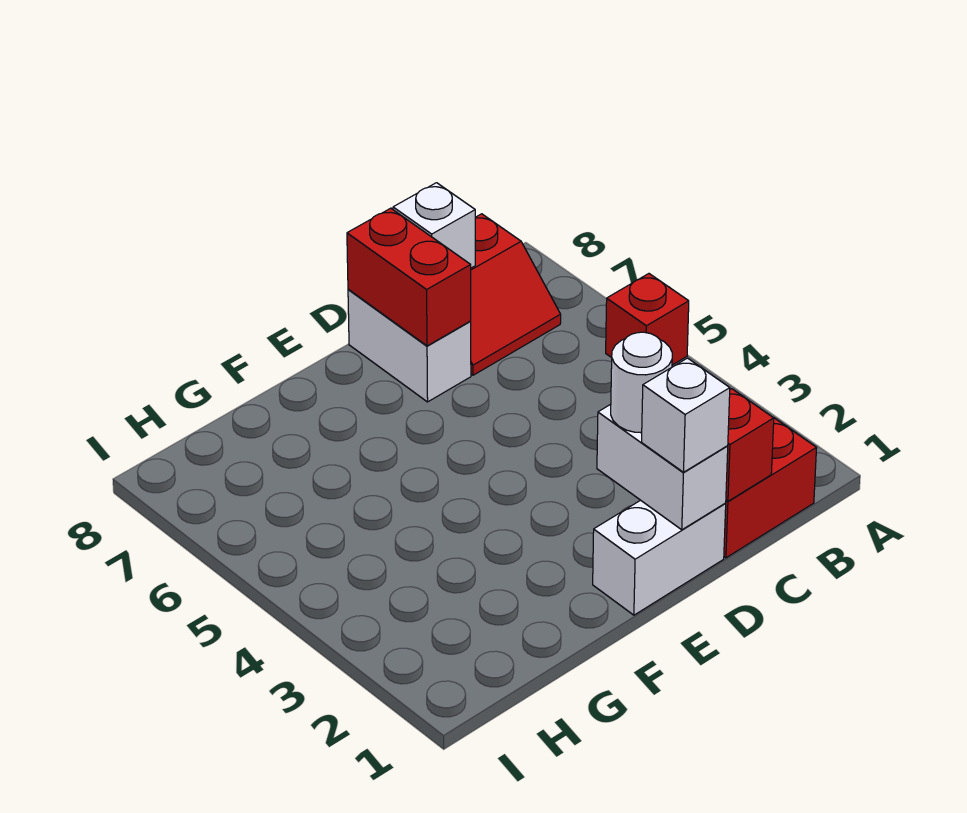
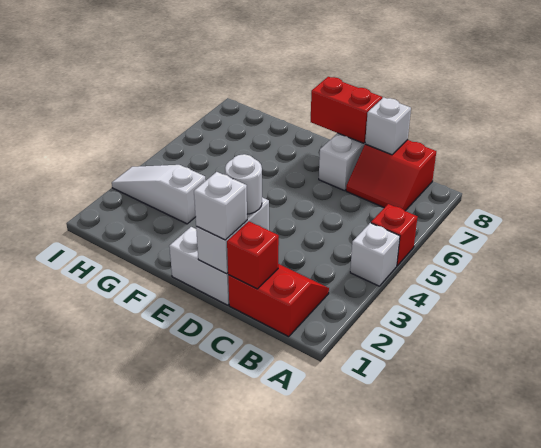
none -> white brick A4 level 1
red brick D7:D8 level 2 -> red brick D8:E8 level 2
none -> white slope G3:I3 level 1 top G

